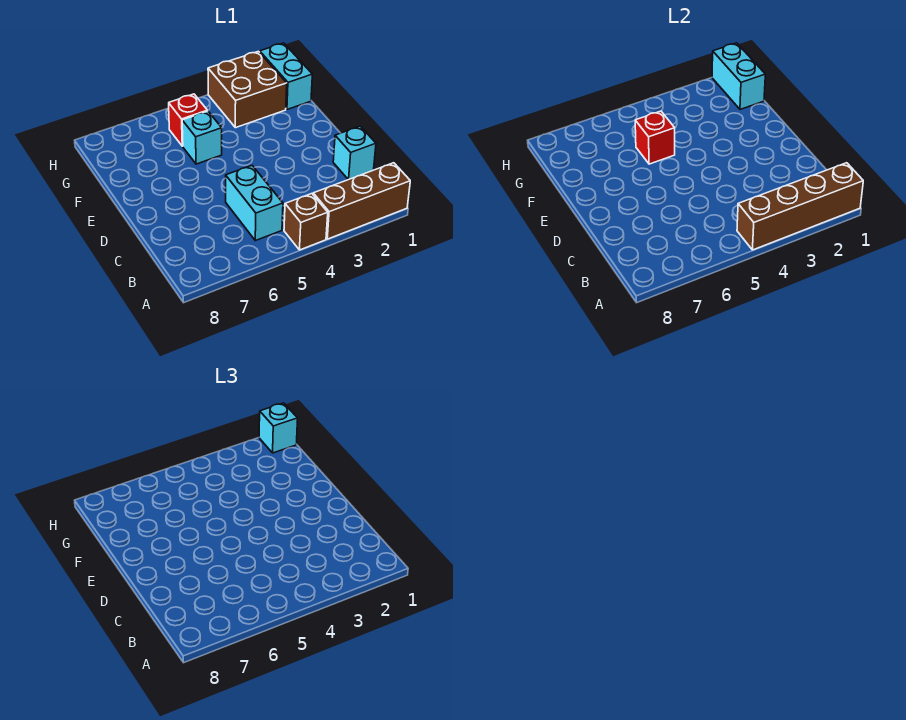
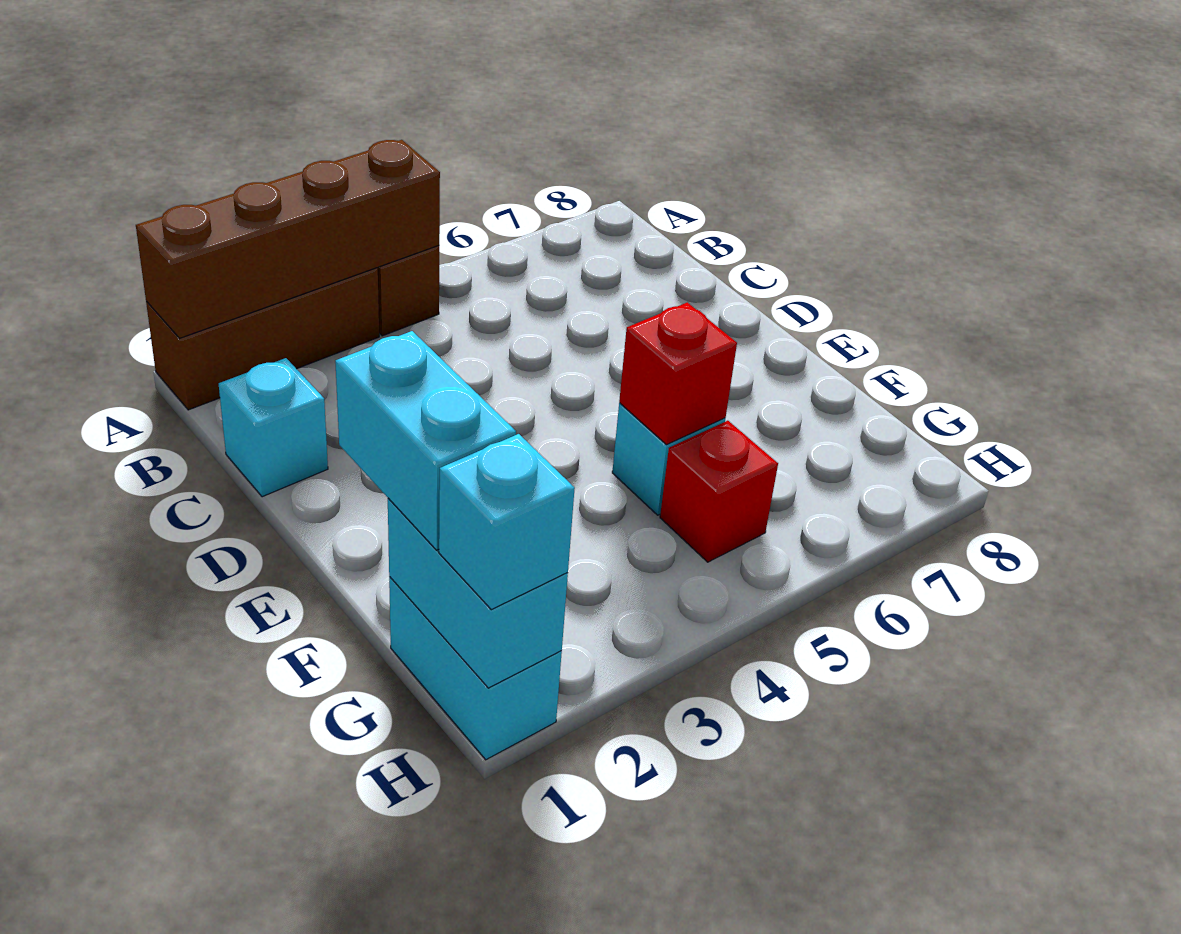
cyan brick B5:C5 level 1 -> cyan brick F1:G1 level 3
brown brick G2:H3 level 1 -> none

